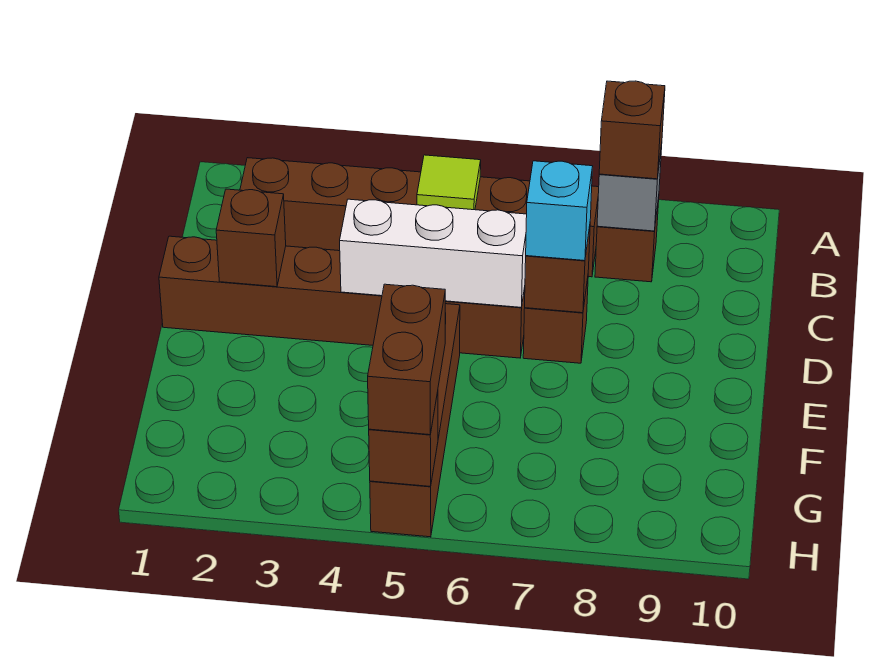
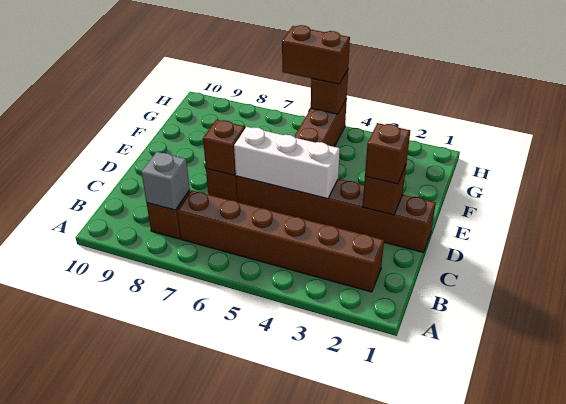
lime tile B5 level 2 -> none
brown brick B8 level 3 -> brown brick D2 level 3
cyan brick D7 level 3 -> none
brown brick G5:H5 level 3 -> brown brick H5:H6 level 3

